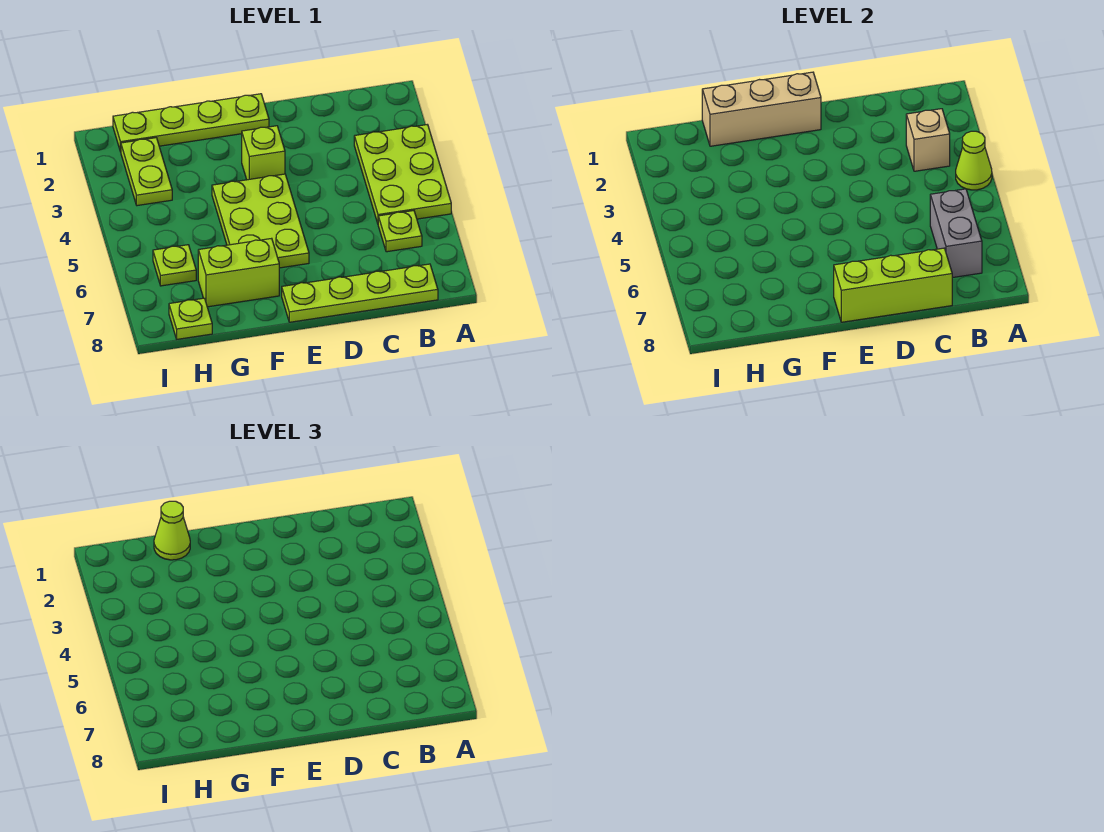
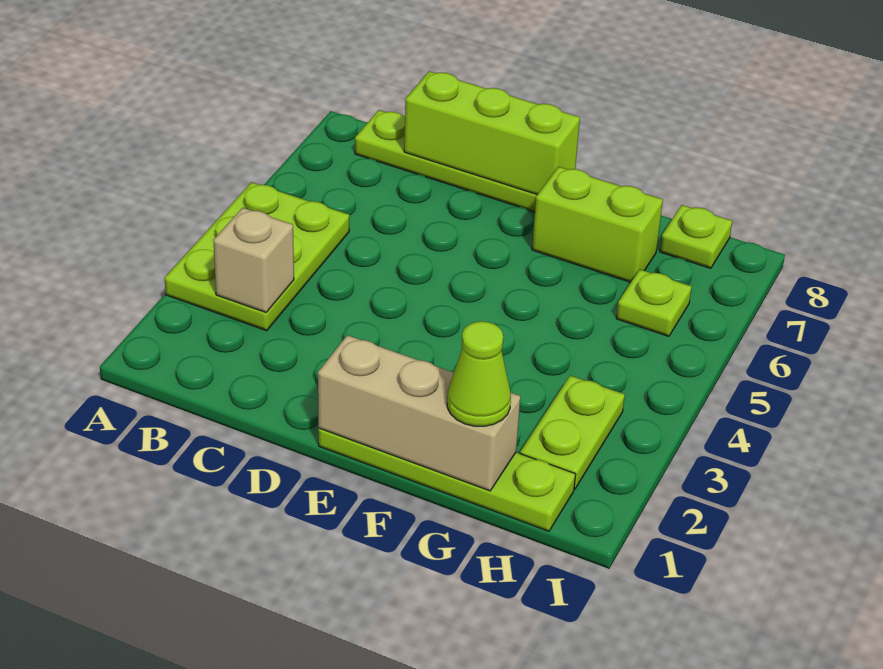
lime cone A4 level 2 -> none
lime plate B6 level 1 -> none
grey brick B6:B7 level 2 -> none
lime brick E3 level 1 -> none
lime plate E4:F6 level 1 -> none

